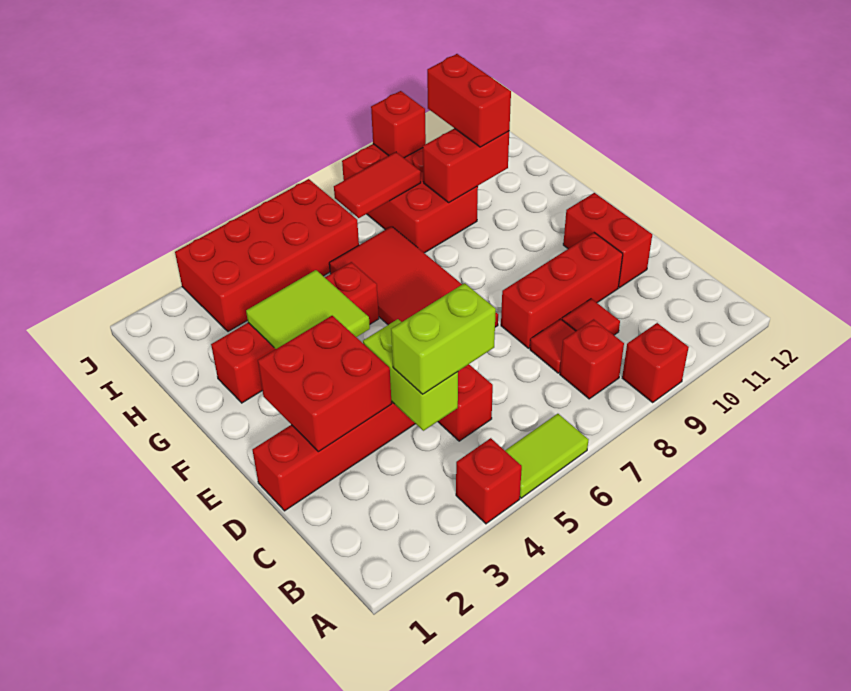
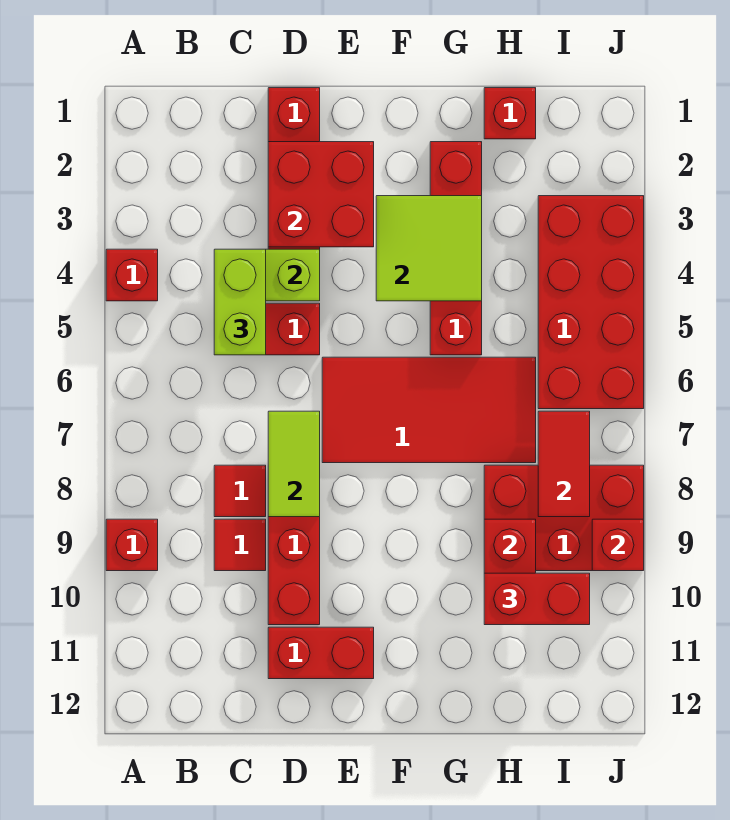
lime tile A5:A6 level 1 -> lime tile D7:D8 level 2
red brick B8 level 1 -> red brick H1 level 1

